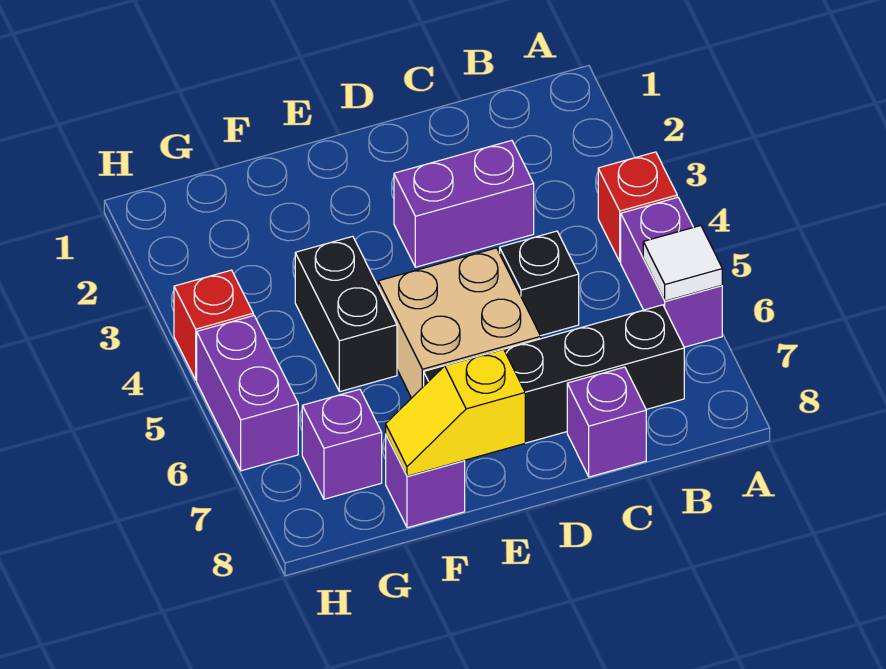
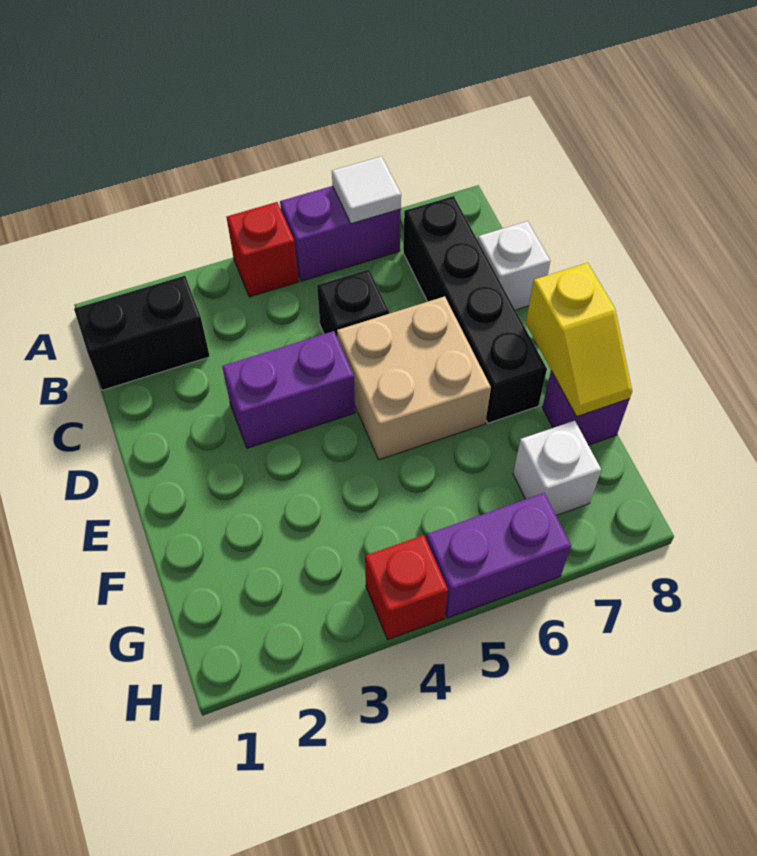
purple brick C3:D3 level 1 -> purple brick D3:D4 level 1
purple brick C8 level 1 -> white brick C8 level 1
black brick F4:F5 level 1 -> black brick B1:B2 level 1
purple brick G7 level 1 -> white brick G7 level 1

